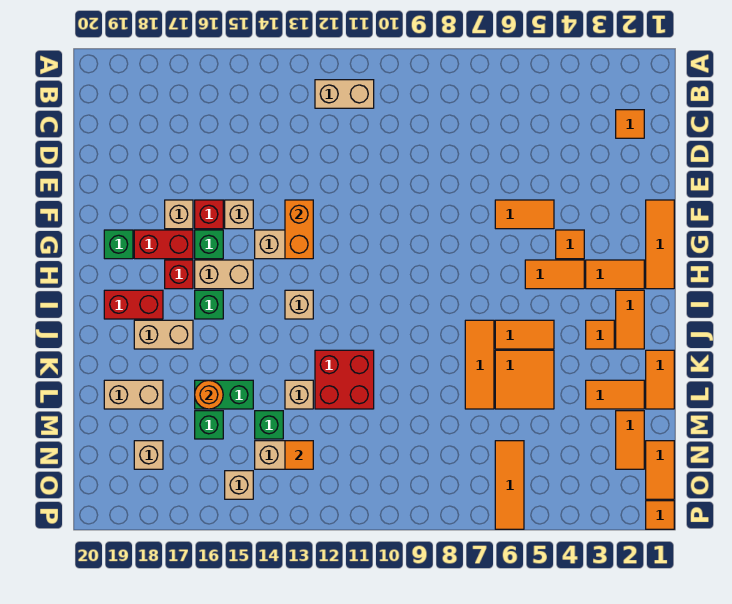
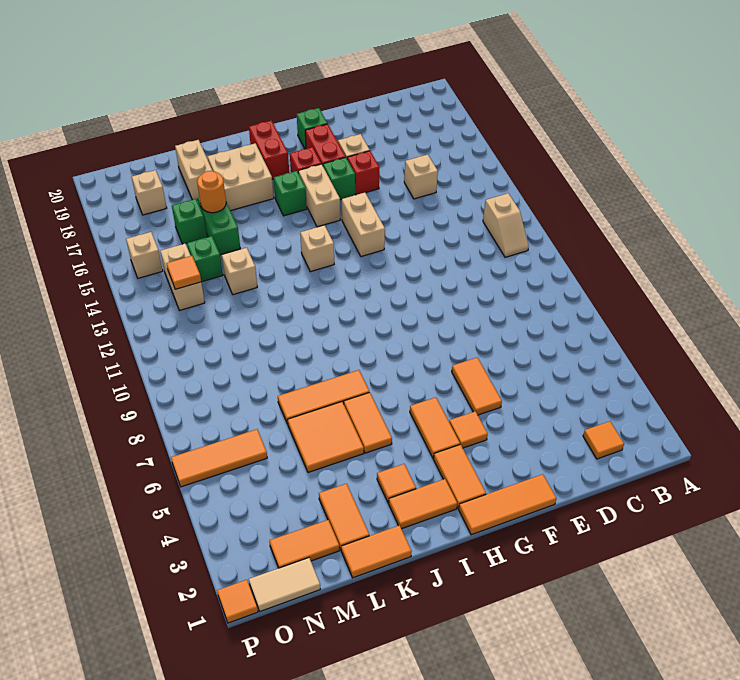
tan brick B11:B12 level 1 -> tan slope B11:B12 level 1 top 12
orange brick F13:G13 level 2 -> none
tan brick F15 level 1 -> tan brick D15 level 1
tan brick J17:J18 level 1 -> tan brick J17:K18 level 1
red brick K11:L12 level 1 -> none
orange tile N1:O1 level 1 -> tan tile N1:O1 level 1

